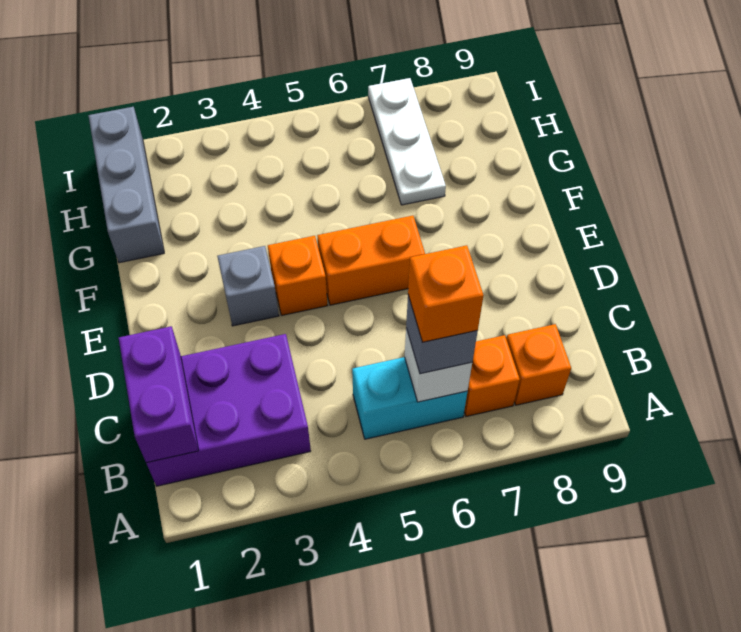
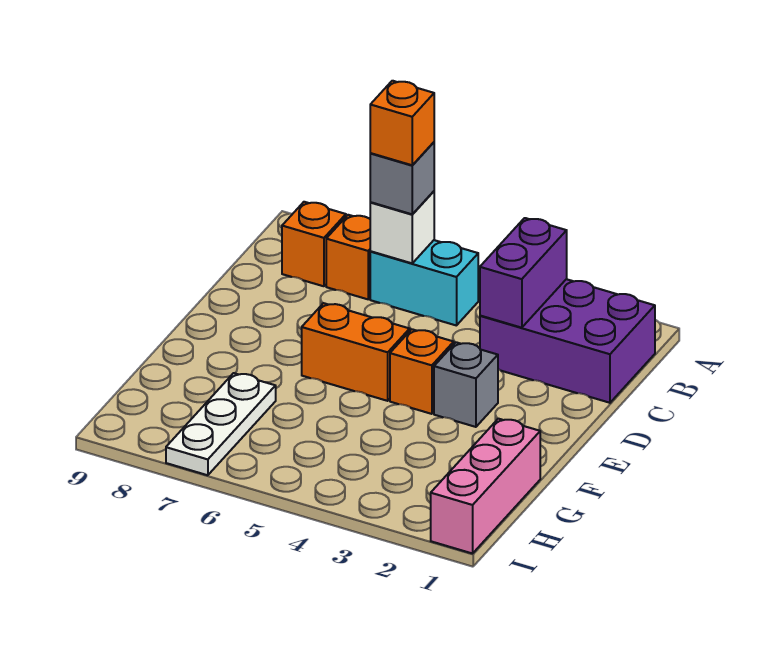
purple brick B1:C1 level 2 -> purple brick B3:C3 level 2
grey brick G1:I1 level 1 -> pink brick G1:I1 level 1

